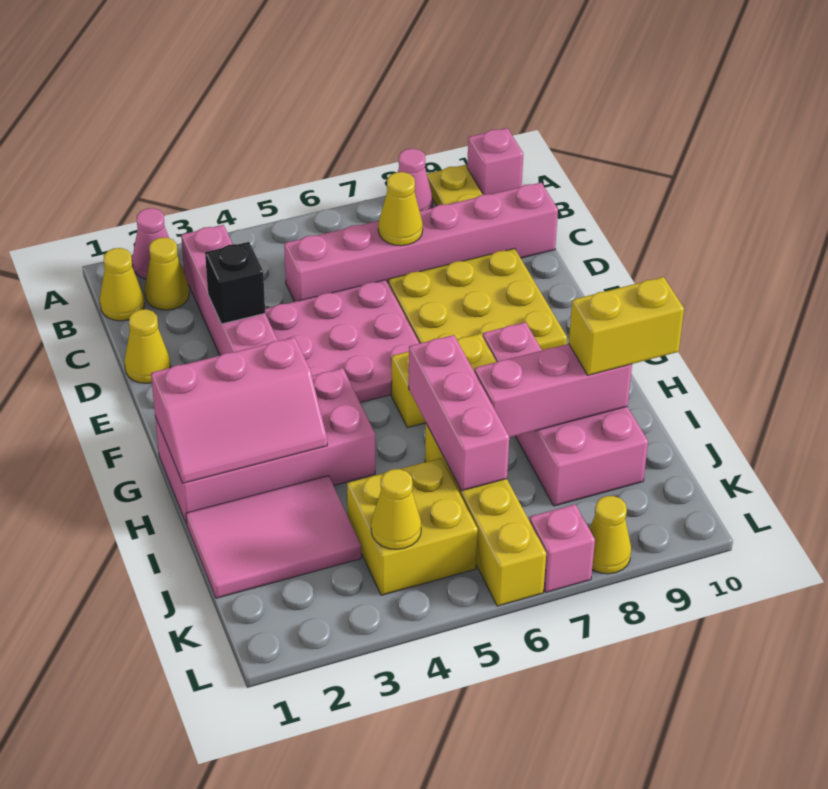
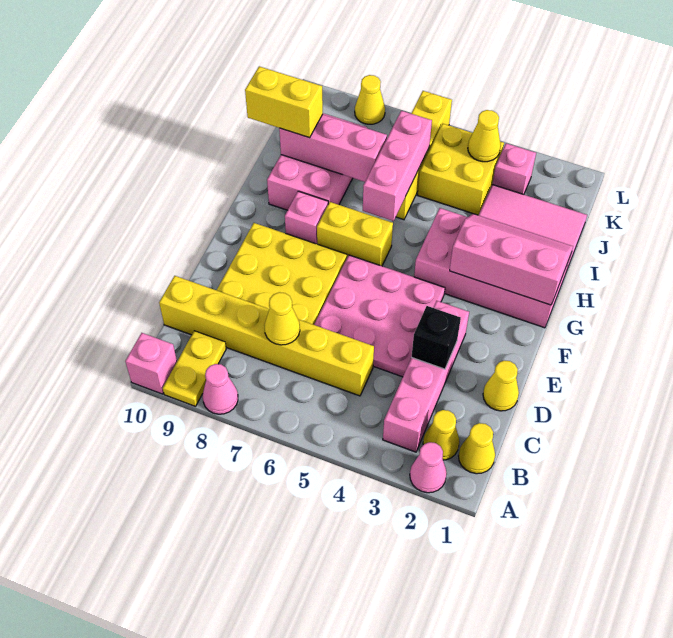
pink brick C5:C10 level 1 -> yellow brick C5:C10 level 1
pink brick L7 level 1 -> pink brick K3 level 1

